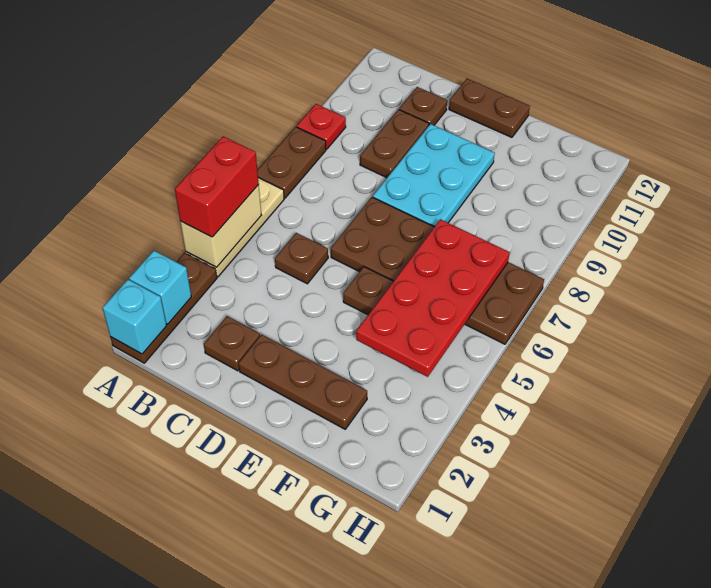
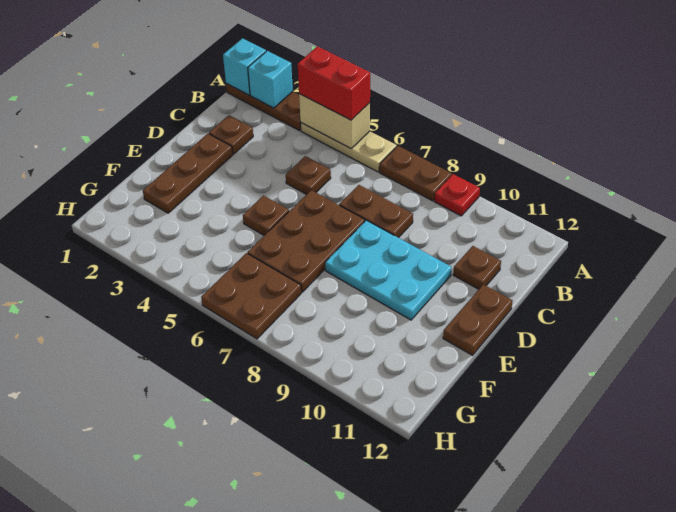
brown plate C9:C10 level 1 -> brown plate C7:C8 level 1
red plate F4:G7 level 2 -> none

